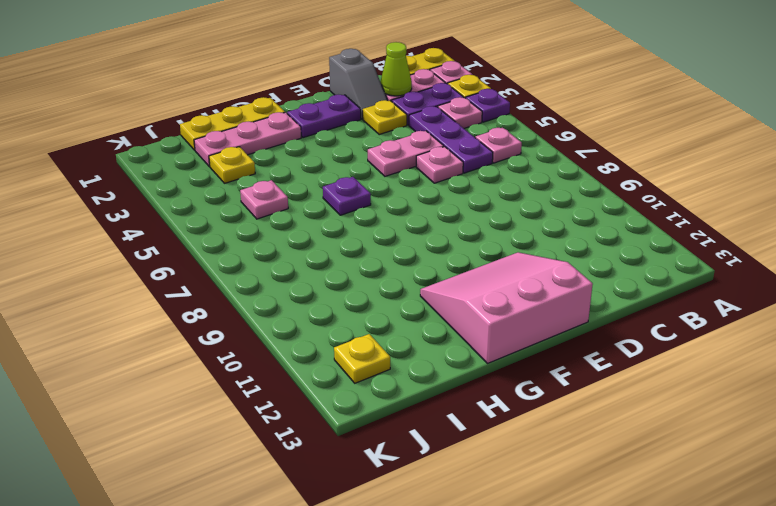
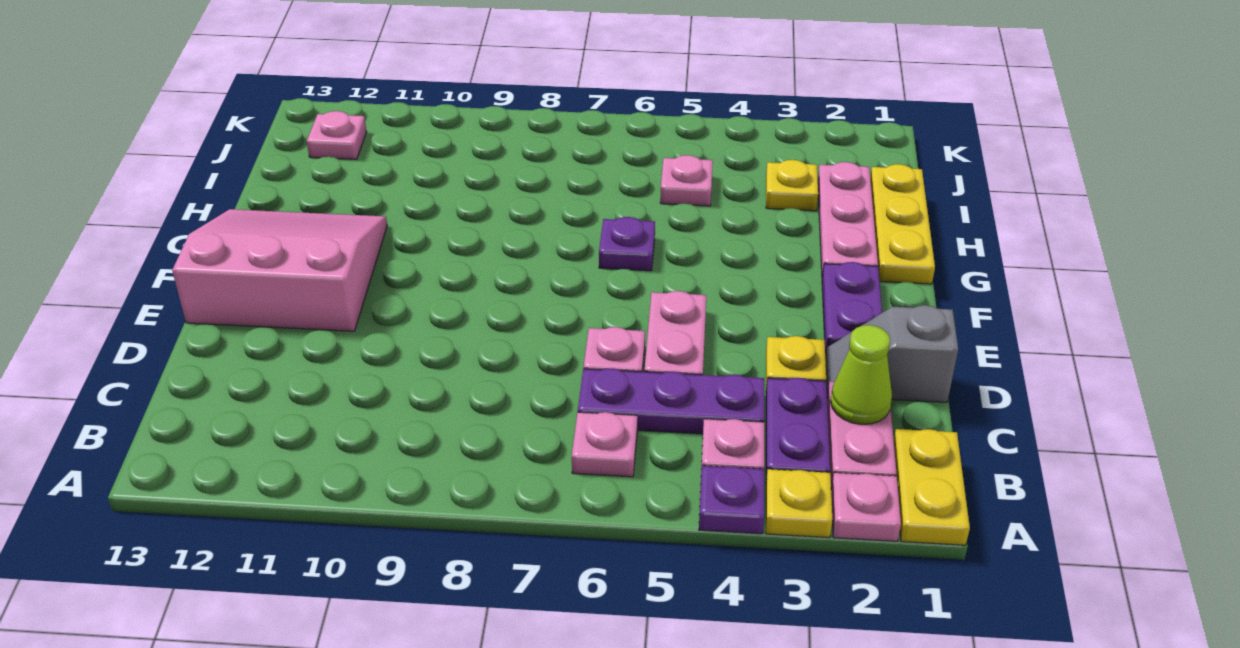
pink slope E11:G13 level 1 top 13 -> pink slope E11:G13 level 1 top E
yellow plate J12 level 1 -> pink plate J12 level 1

